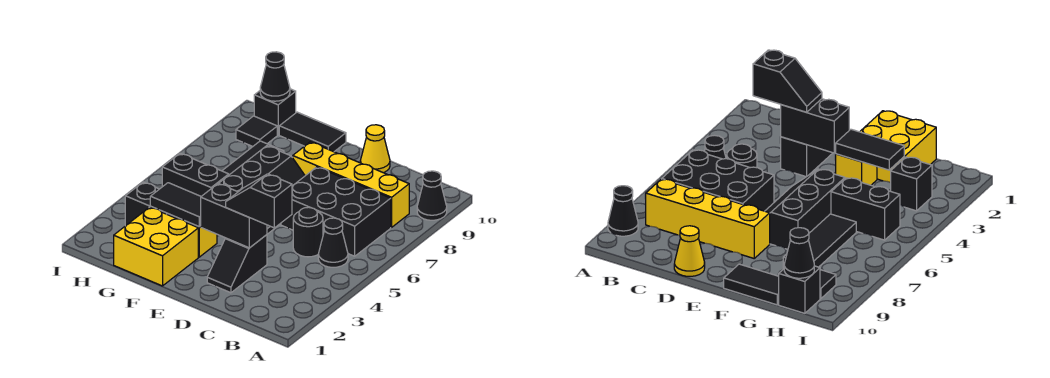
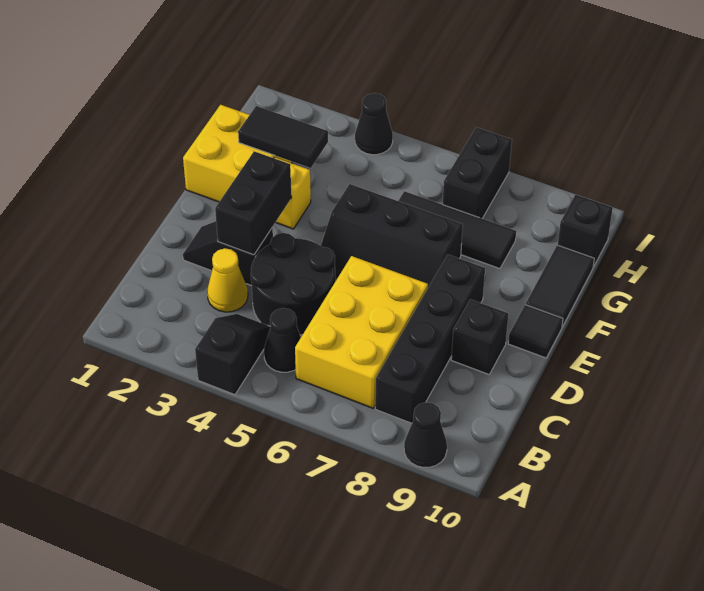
black brick B6:D7 level 1 -> yellow brick B6:D7 level 1
yellow brick B8:E8 level 1 -> black brick B8:E8 level 1
black slope C3:D3 level 3 top C -> black slope A4:B4 level 1 top A
black round brick C5 level 1 -> black round brick C4:D5 level 1
yellow cone D10 level 1 -> yellow cone C3 level 1
black tile F3:G3 level 2 -> black tile G2:G3 level 2
black brick G5:H5 level 1 -> black brick H7:I7 level 1
black brick H3 level 1 -> black brick D9 level 1
black tile H9 level 1 -> black tile E10 level 1
black cone H10 level 2 -> black cone I4 level 1

